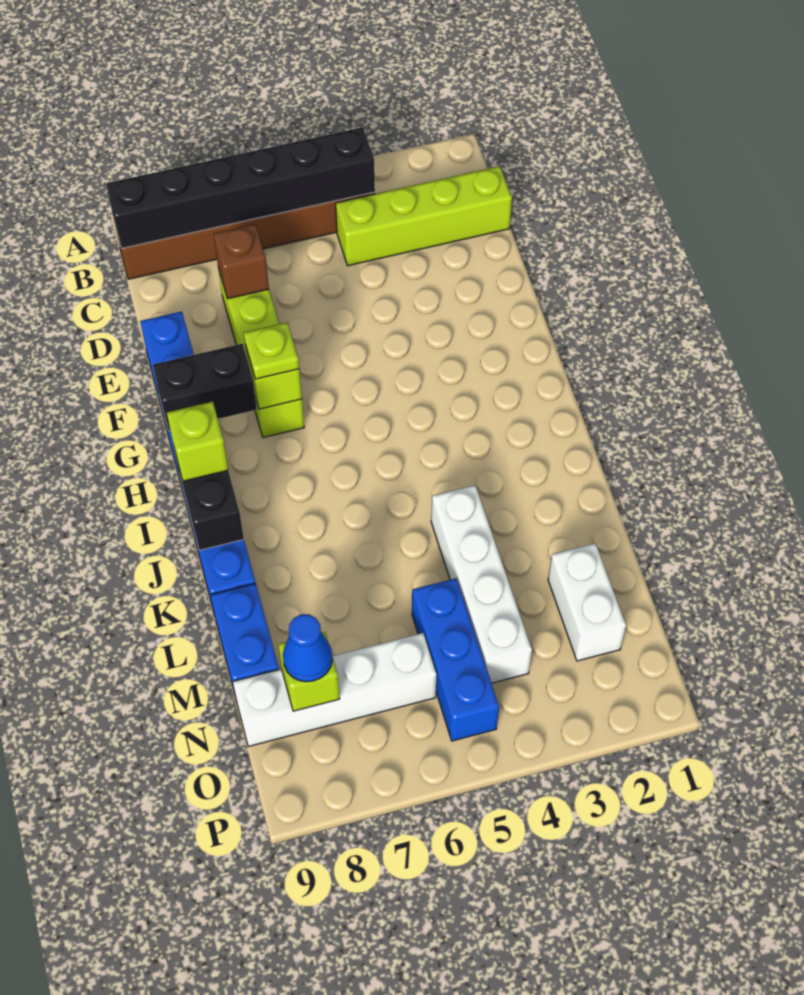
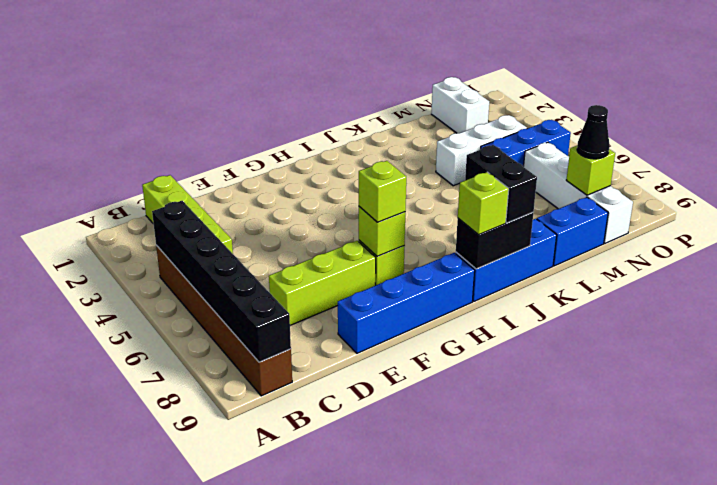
brown brick D7 level 2 -> none
lime plate G7 level 3 -> lime brick G7 level 3
black brick G8:G9 level 2 -> black brick J8:J9 level 3
white brick K4:N4 level 1 -> white brick L4:N4 level 1
white brick M2:N2 level 1 -> white brick N1:N2 level 1
blue cone N8 level 3 -> black cone N8 level 3

